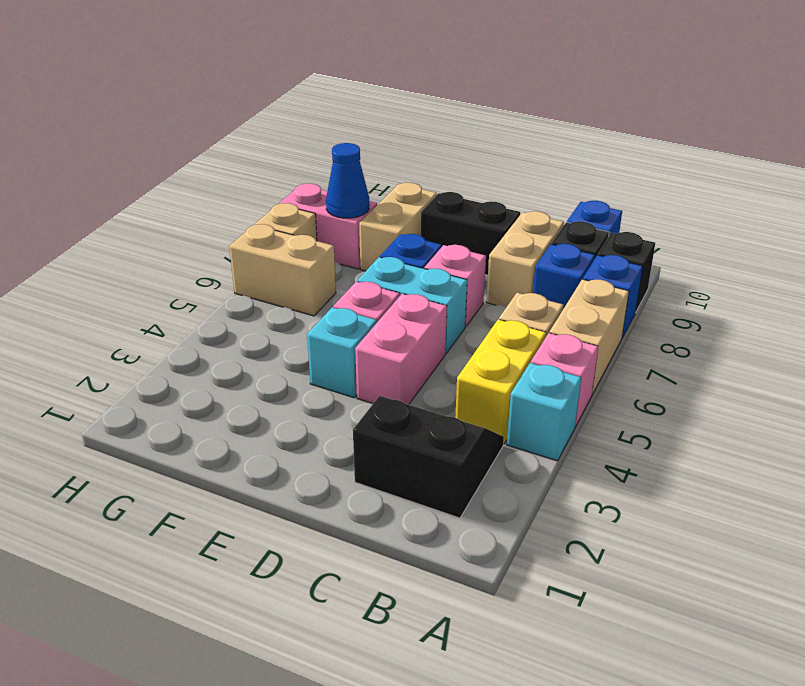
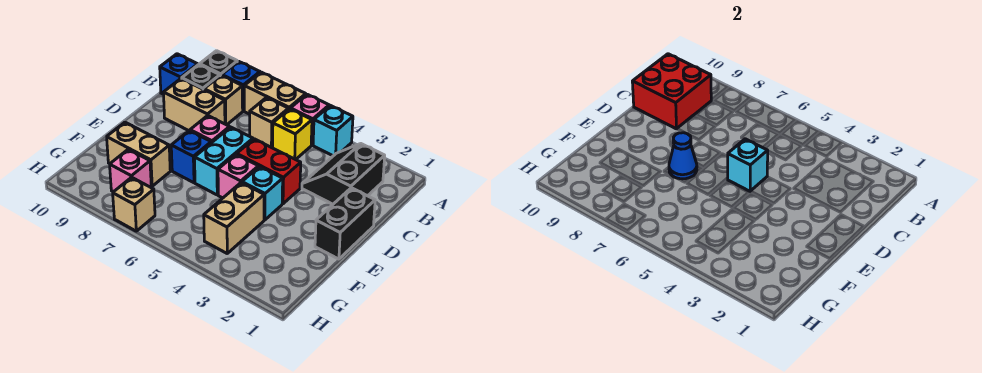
yellow brick B4:B5 level 1 -> yellow brick B5 level 1
blue brick B8 level 1 -> tan brick B8 level 1
none -> red brick B9:C10 level 2
pink brick D4:D5 level 1 -> red brick D4:D5 level 1
none -> cyan brick D5 level 2
black brick D9:E9 level 1 -> black brick D1:E1 level 1
tan brick G6:H6 level 1 -> tan brick F4:G4 level 1
pink brick G8:H8 level 1 -> pink brick G8 level 1
blue cone G8 level 2 -> blue cone E7 level 2

